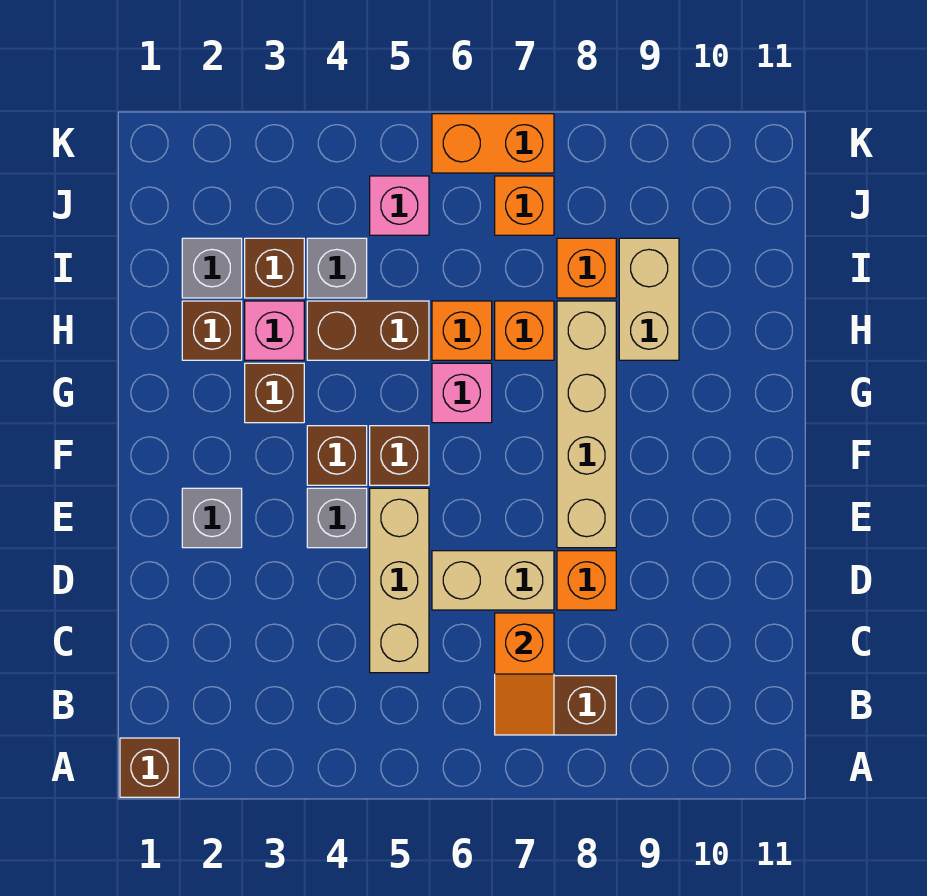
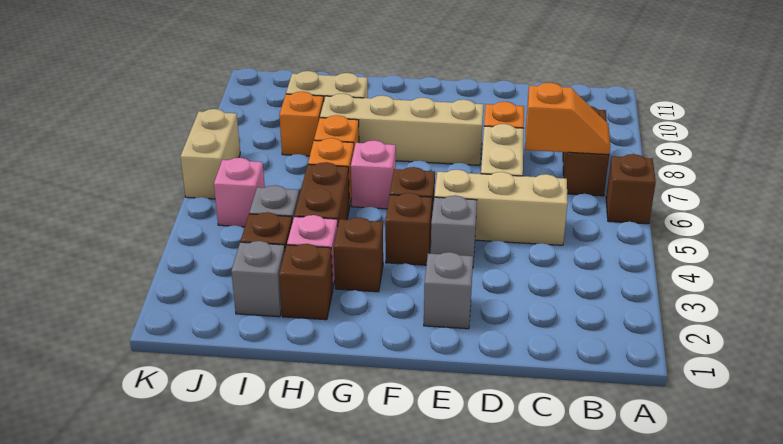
brown brick A1 level 1 -> brown brick A6 level 1
orange brick J7 level 1 -> none
orange brick K6:K7 level 1 -> tan brick K6:K7 level 1

